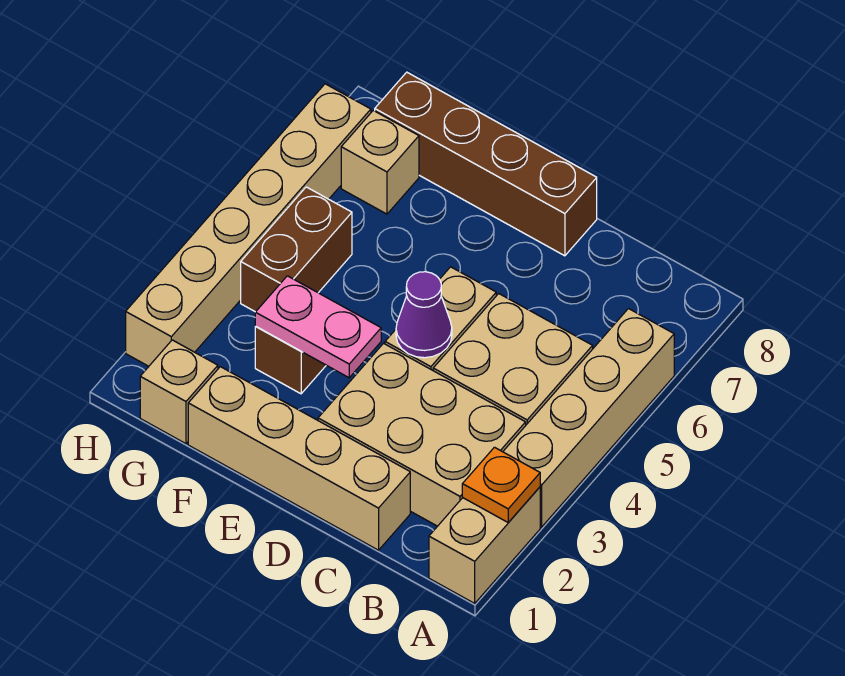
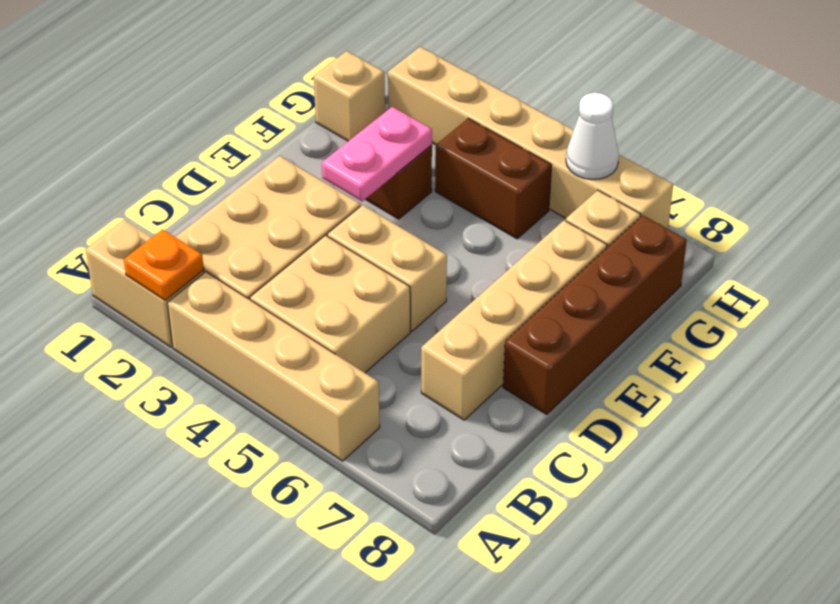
tan brick C1:F1 level 1 -> tan brick C7:F7 level 1
purple cone D4 level 2 -> none
none -> white cone H6 level 2

